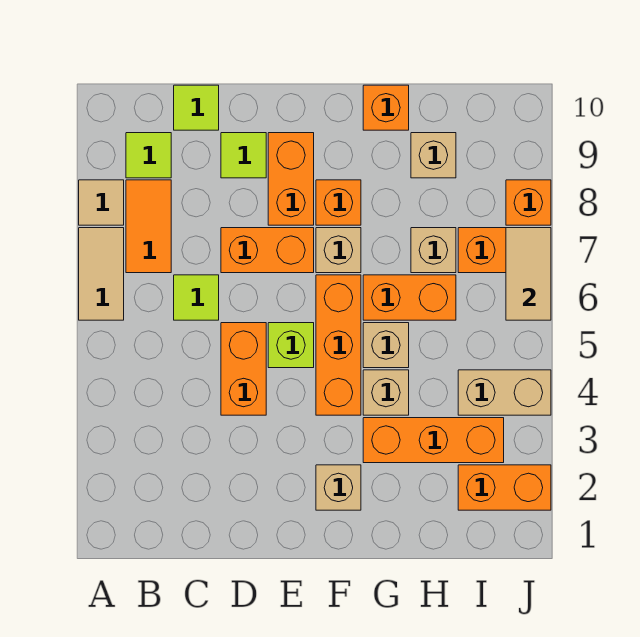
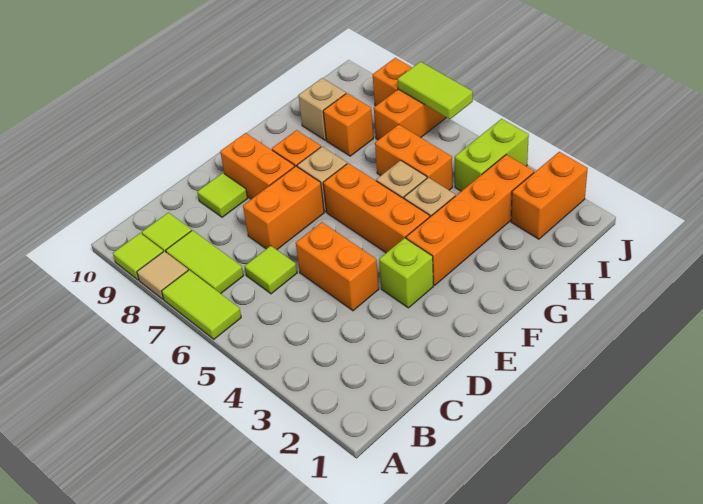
tan tile A6:A7 level 1 -> lime tile A6:A7 level 1
orange tile B7:B8 level 1 -> lime tile B7:B8 level 1
lime tile C10 level 1 -> lime tile A9 level 1
lime brick E5 level 1 -> lime brick E3 level 1
tan brick F2 level 1 -> none
orange brick G3:I3 level 1 -> orange brick F3:I3 level 1
orange brick G6:H6 level 1 -> orange brick H5:H6 level 1
orange brick G10 level 1 -> orange brick H8 level 1
tan brick H7 level 1 -> none
tan brick I4:J4 level 1 -> lime brick I4:J4 level 1
tan tile J6:J7 level 2 -> lime tile J6:J7 level 2

